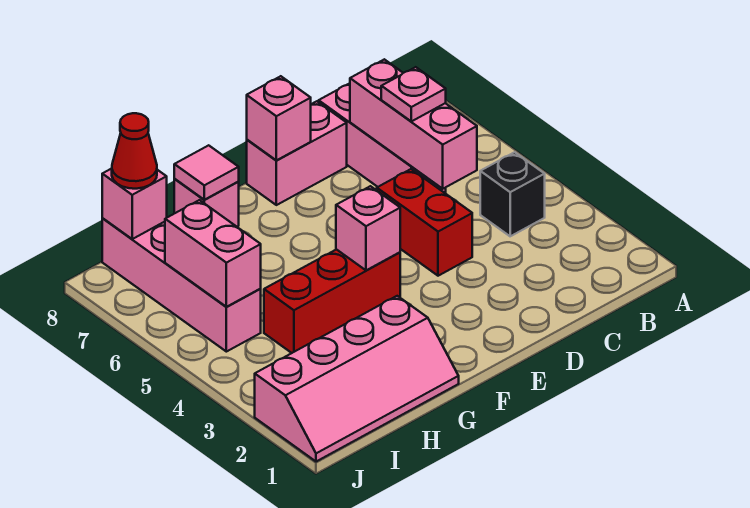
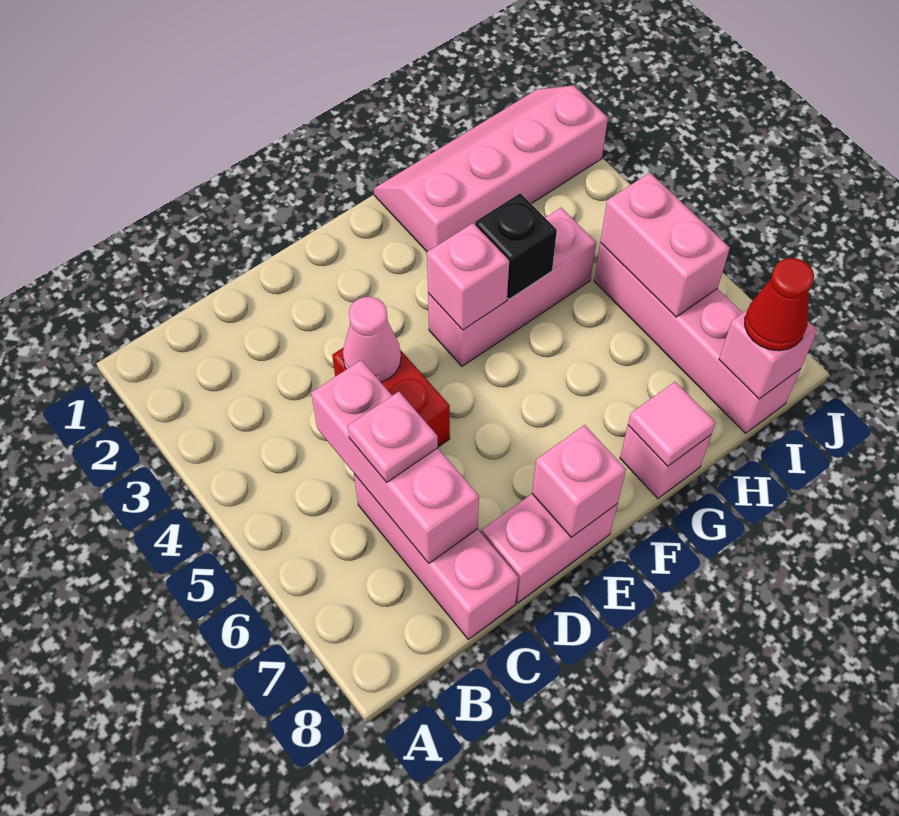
black brick B4 level 1 -> black brick G4 level 2
none -> pink cone D4 level 2
red brick F4:H4 level 1 -> pink brick F4:H4 level 1

